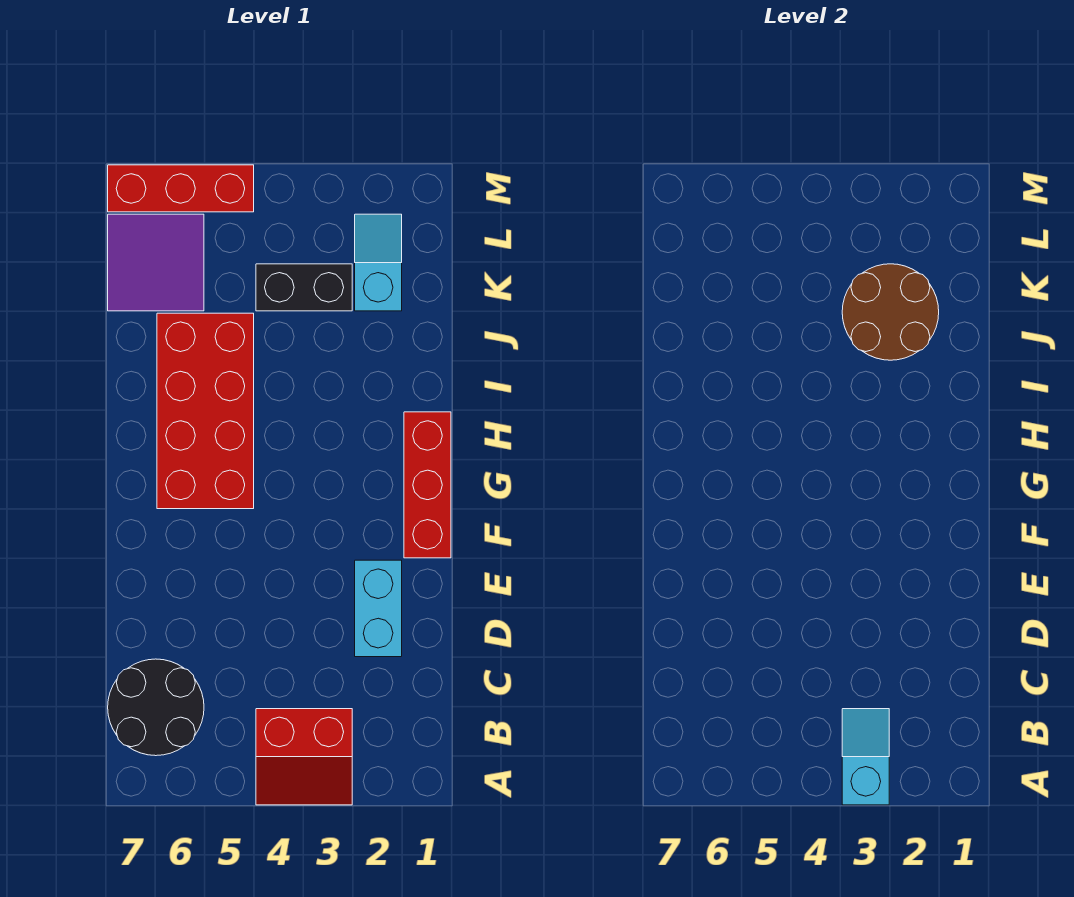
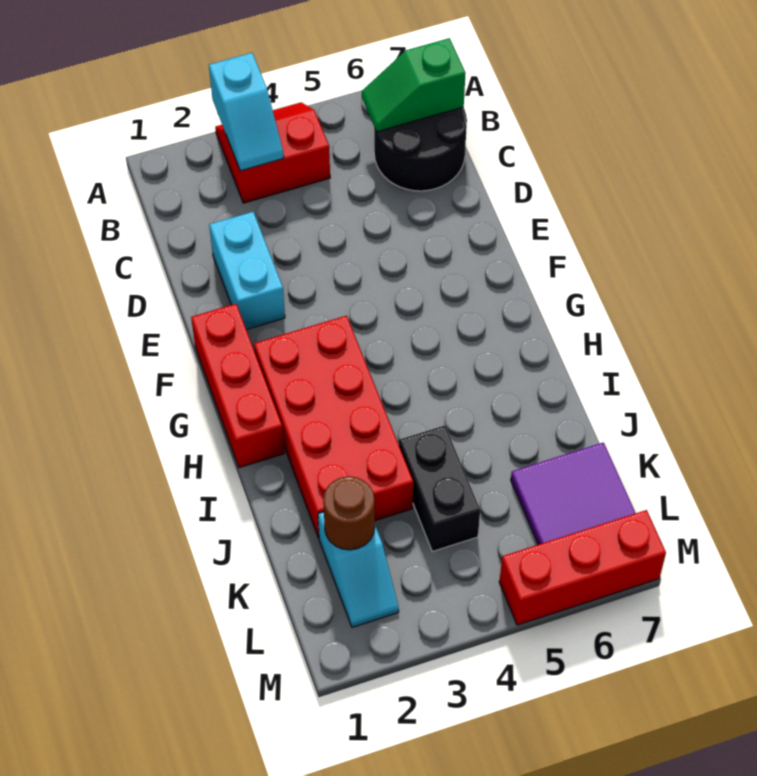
none -> green slope B6:B7 level 2 top 7
red brick G5:J6 level 1 -> red brick G2:J3 level 1
brown round brick J2:K3 level 2 -> brown round brick K2 level 2
black brick K3:K4 level 1 -> black brick J4:K4 level 1

